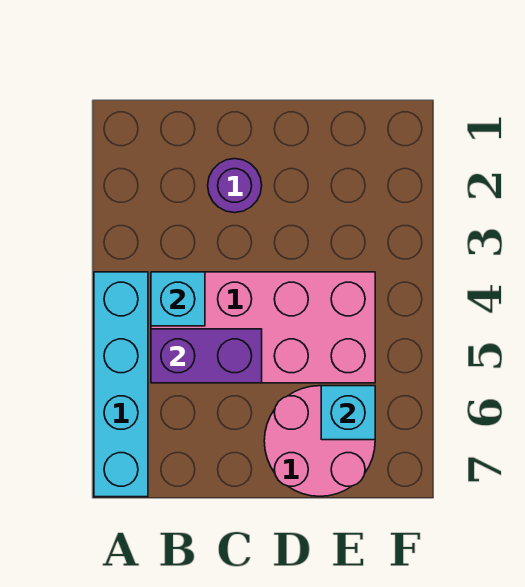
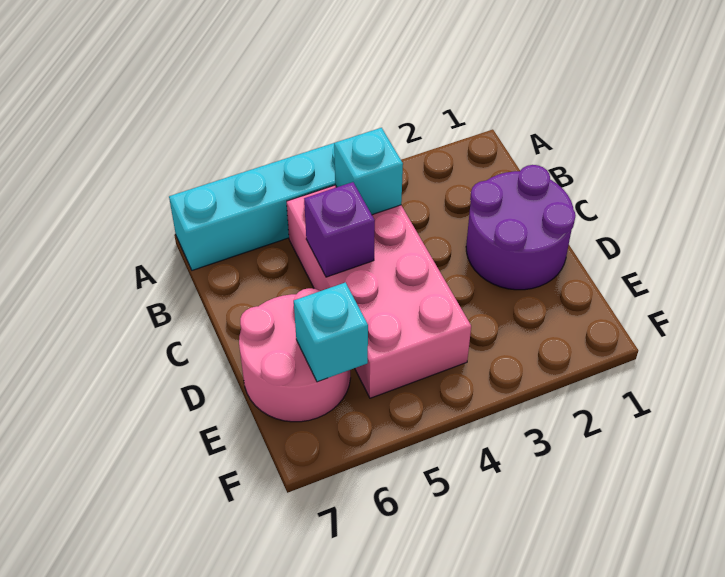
purple brick B5:C5 level 2 -> purple brick C5 level 2
purple round brick C2 level 1 -> purple round brick C1:D2 level 1

